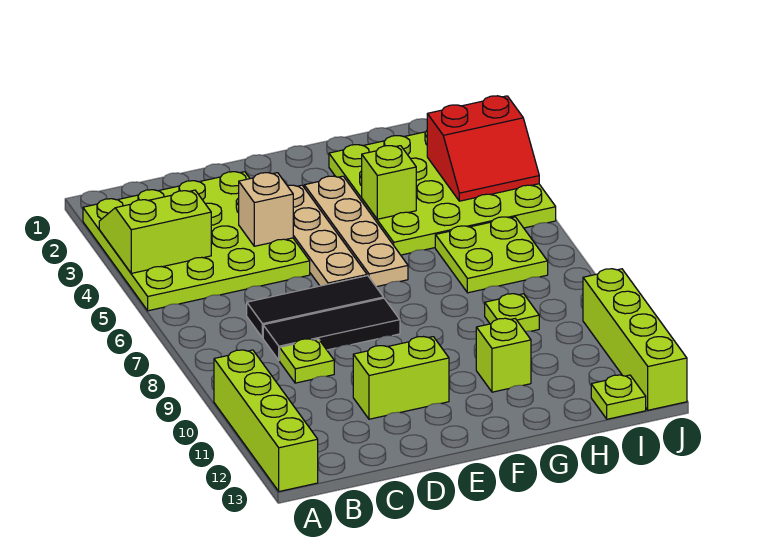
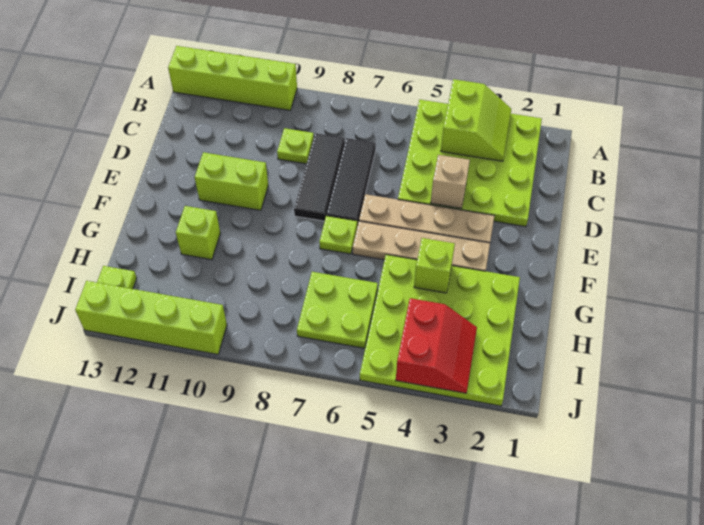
lime brick D11:E11 level 1 -> lime brick E10:E11 level 1
lime plate H9 level 1 -> lime plate F7 level 1
red slope I3:J4 level 2 top 3 -> red slope I3:J4 level 2 top 4

